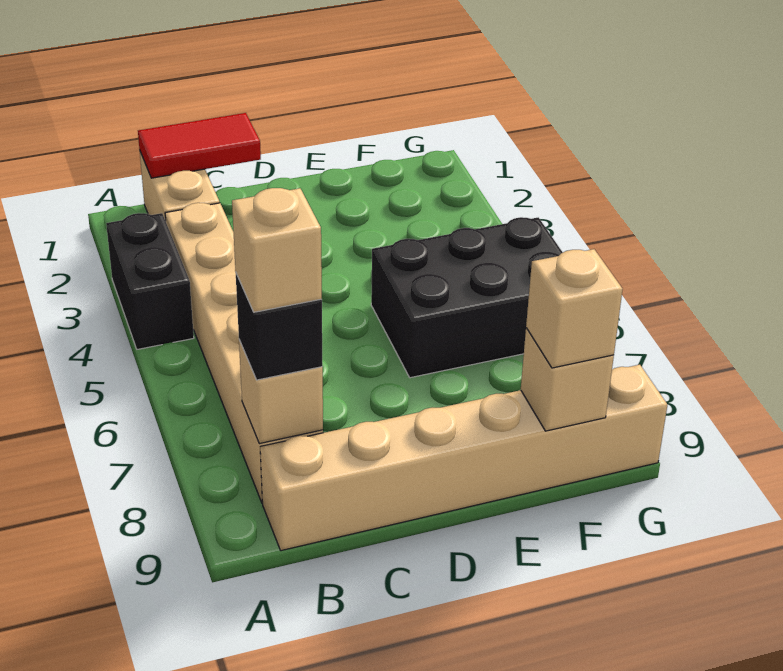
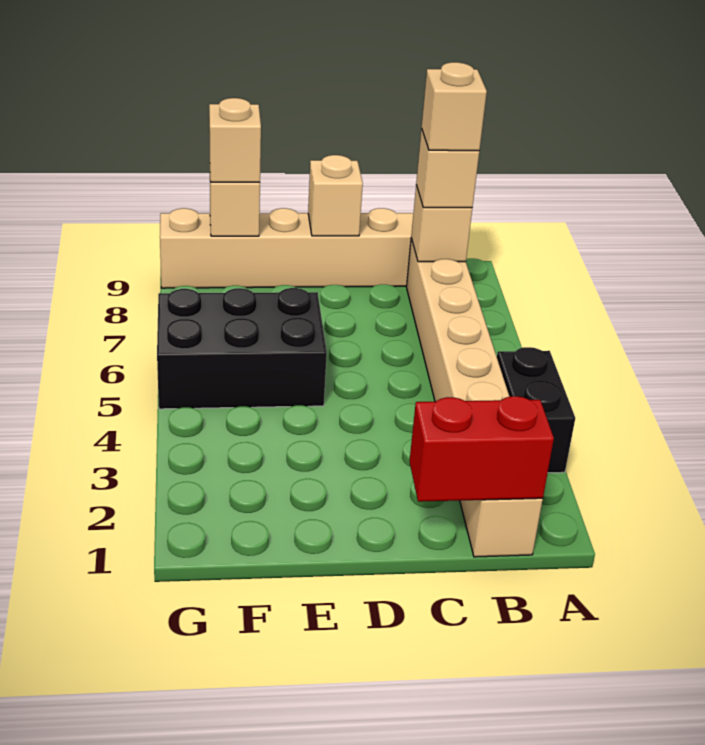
red tile B1:C1 level 2 -> red brick B1:C1 level 2
black brick B8 level 3 -> tan brick B8 level 3
none -> tan brick D9 level 2

